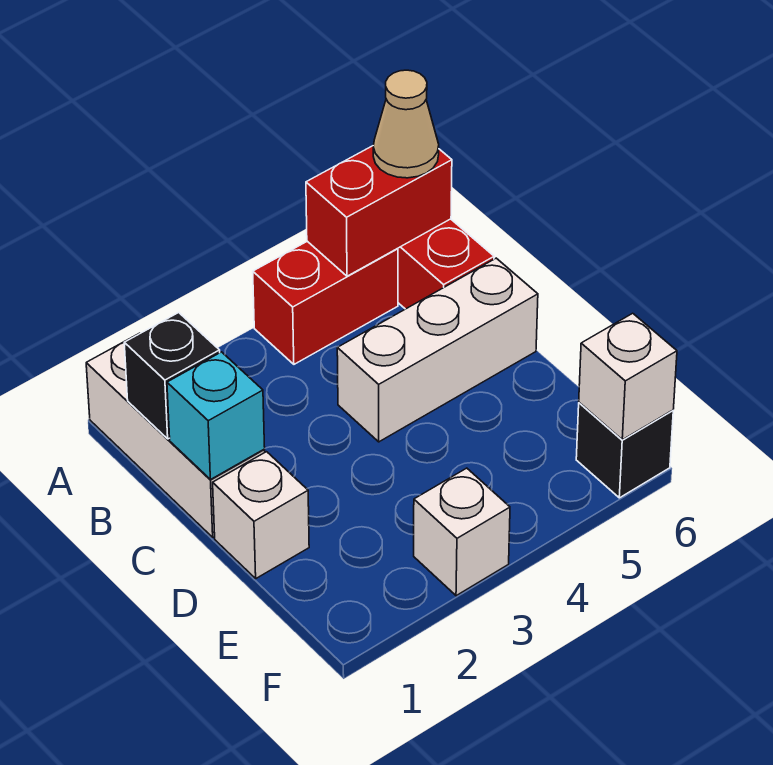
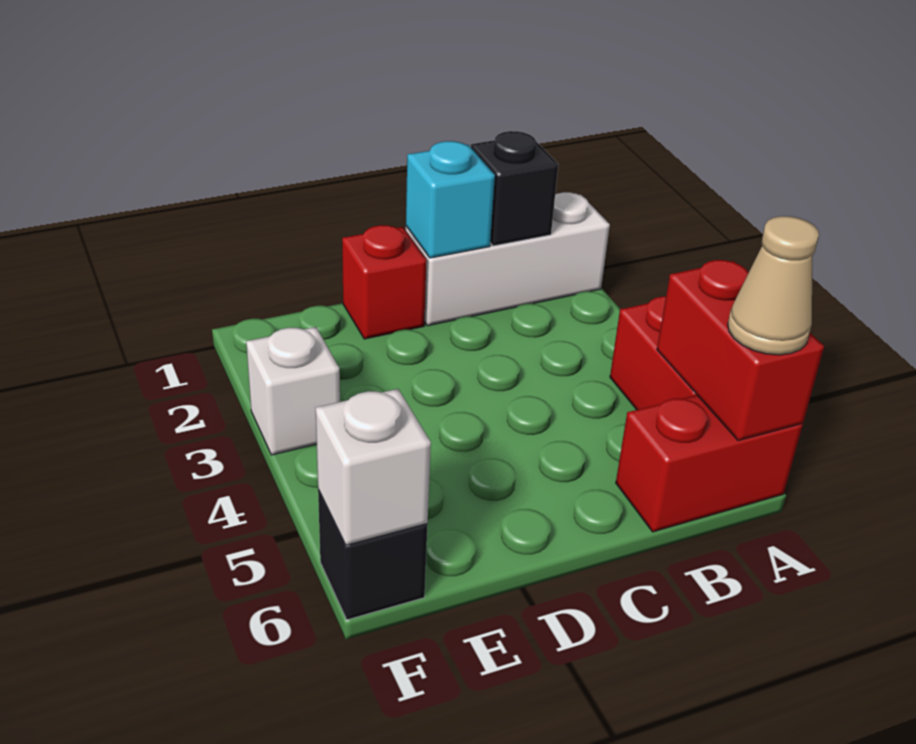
white brick C4:C6 level 1 -> none
white brick D1 level 1 -> red brick D1 level 1

